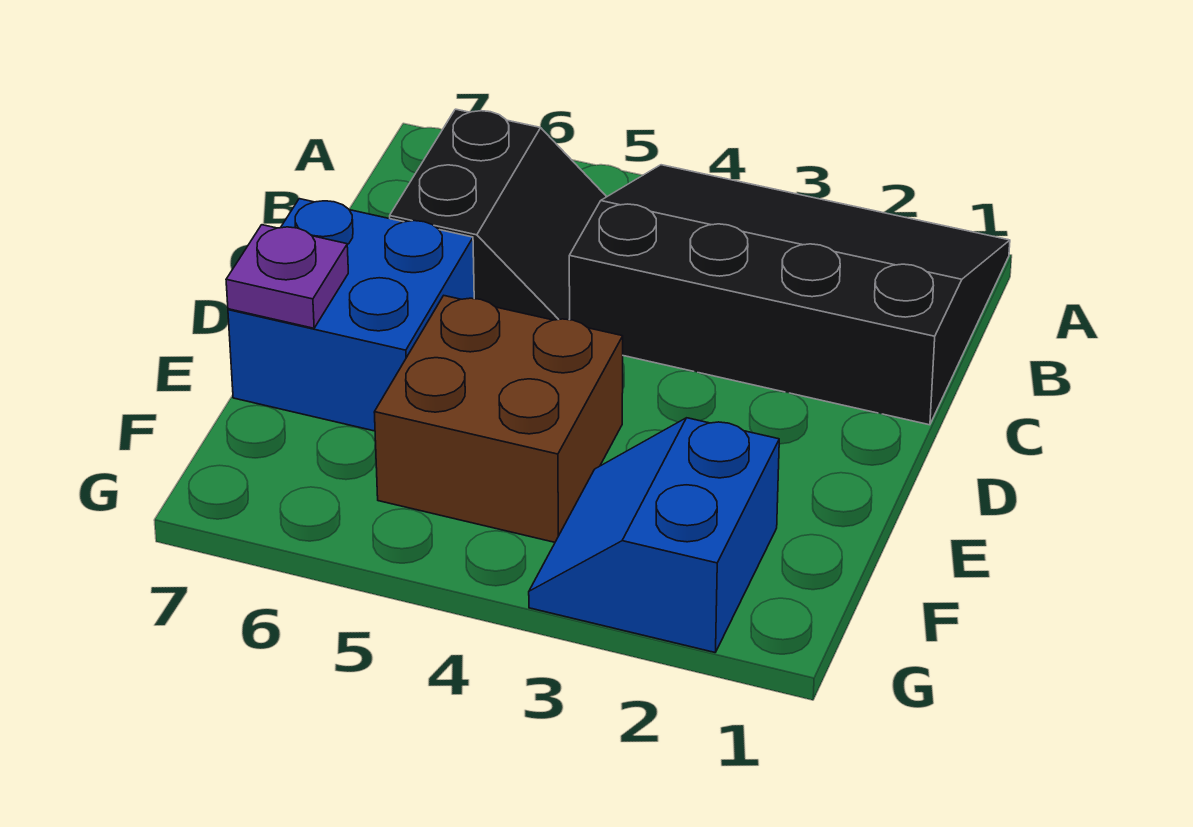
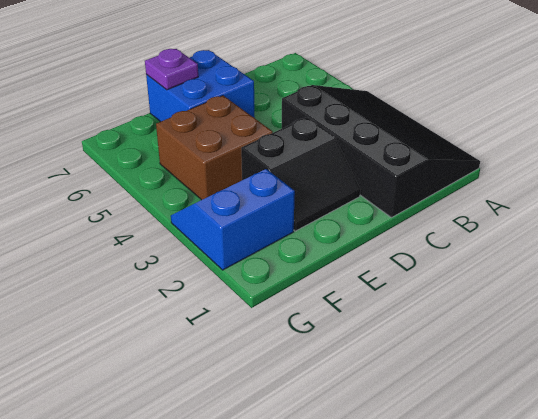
black slope B5:C6 level 1 top 6 -> black slope D2:E3 level 1 top 3

